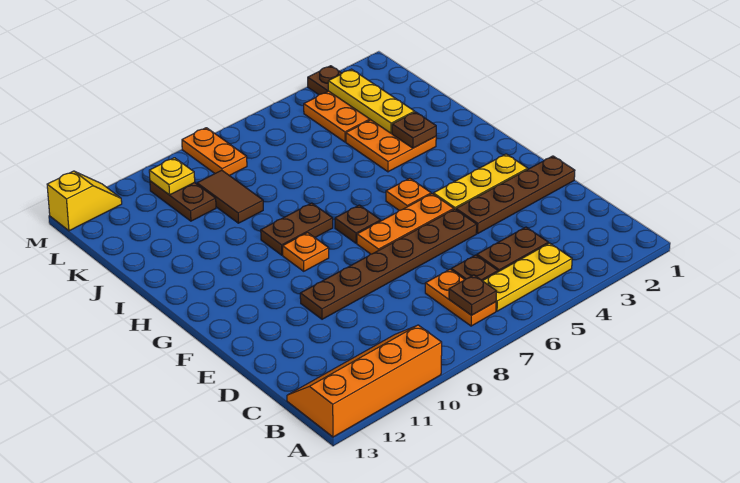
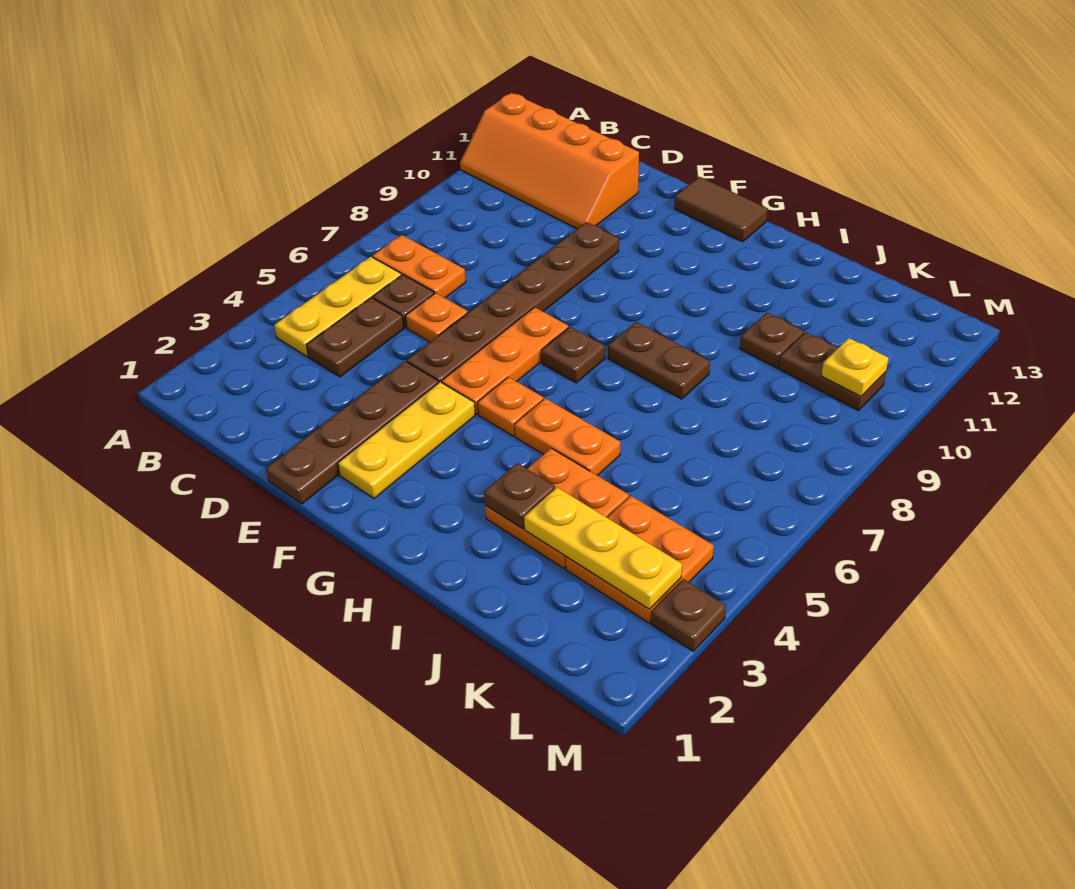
orange slope A10:B13 level 1 top A -> orange slope A11:D12 level 1 top 12
brown plate B7 level 2 -> brown plate J10 level 1
orange plate G9 level 1 -> orange plate D6 level 1
brown plate H8:H9 level 1 -> brown plate H8:I8 level 1
brown tile J9:K9 level 1 -> brown tile F13:G13 level 1
orange plate L8:M8 level 1 -> orange plate H5:I5 level 1
yellow slope M12:M13 level 1 top 13 -> none

